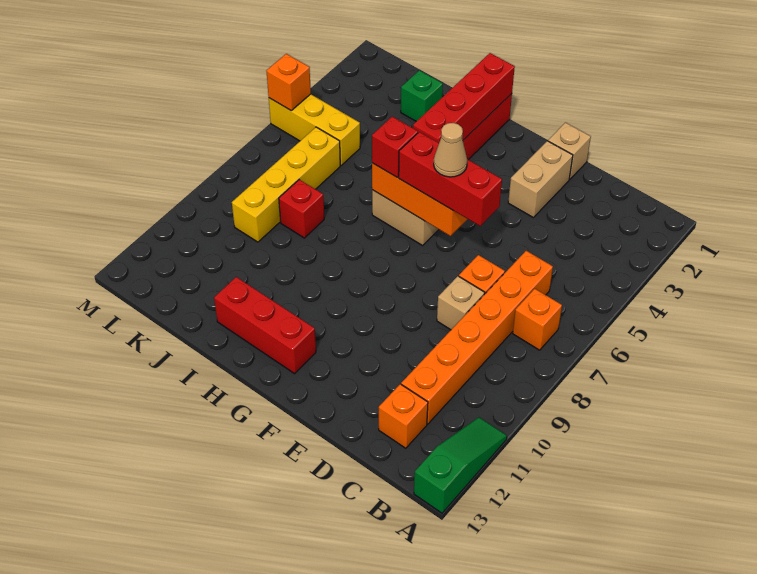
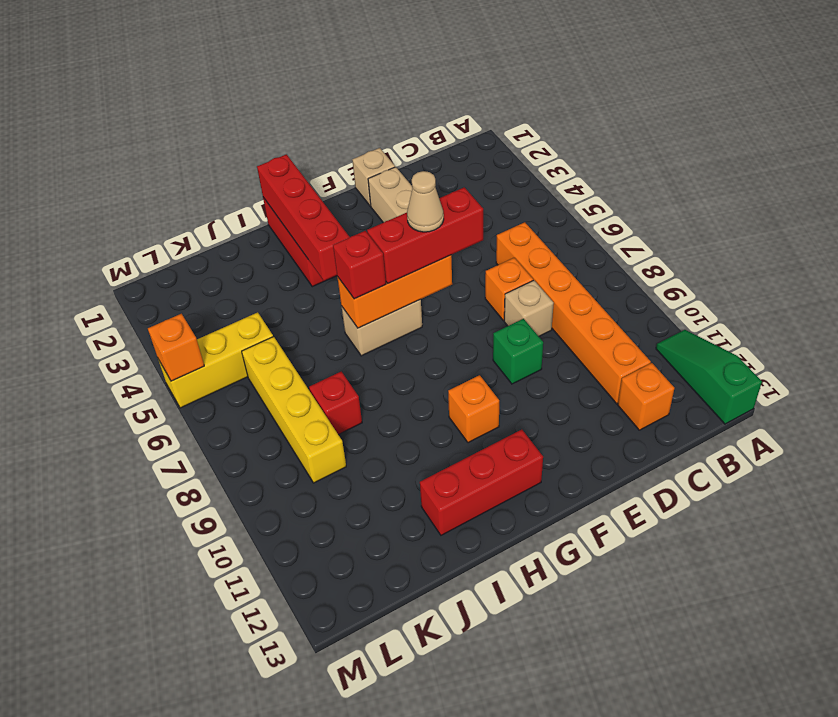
orange brick B7 level 1 -> orange brick G10 level 1
green brick J2 level 1 -> green brick E9 level 1

